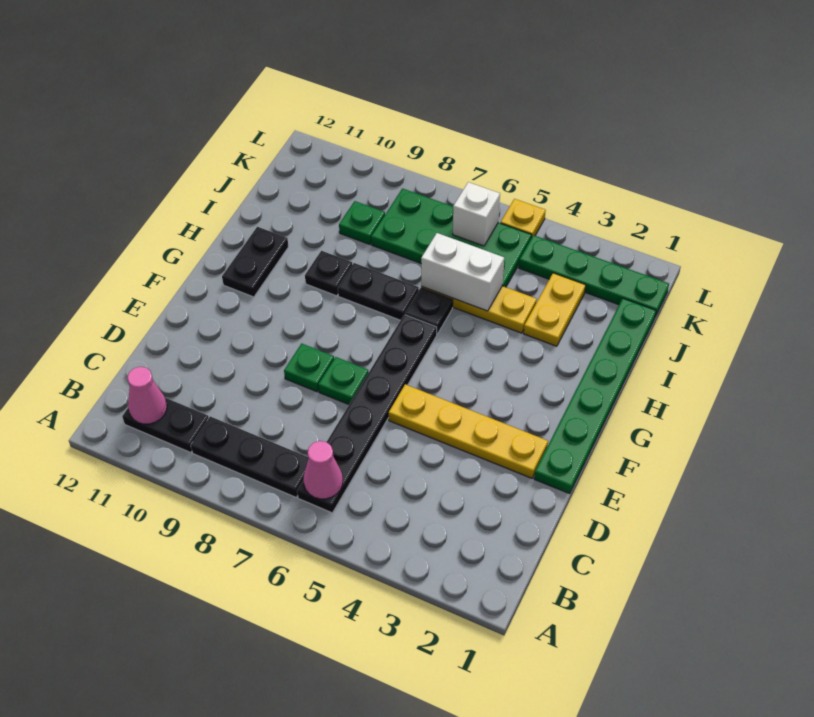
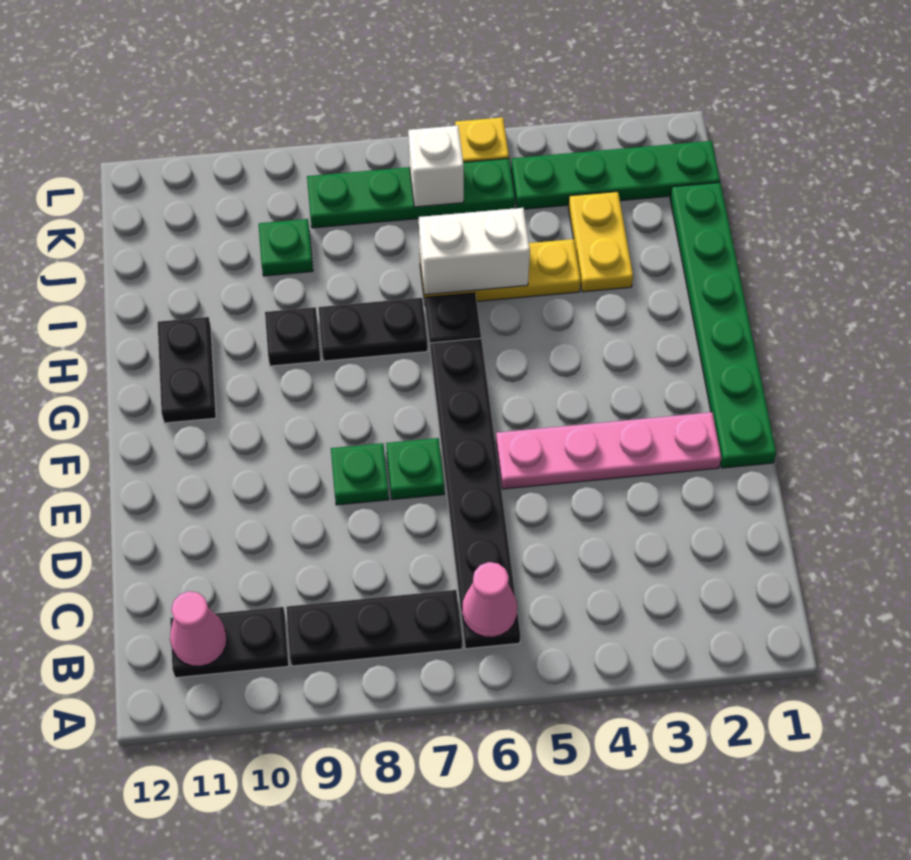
yellow plate E2:E5 level 1 -> pink plate E2:E5 level 1
green plate J5:K8 level 1 -> green plate K5:K8 level 1

